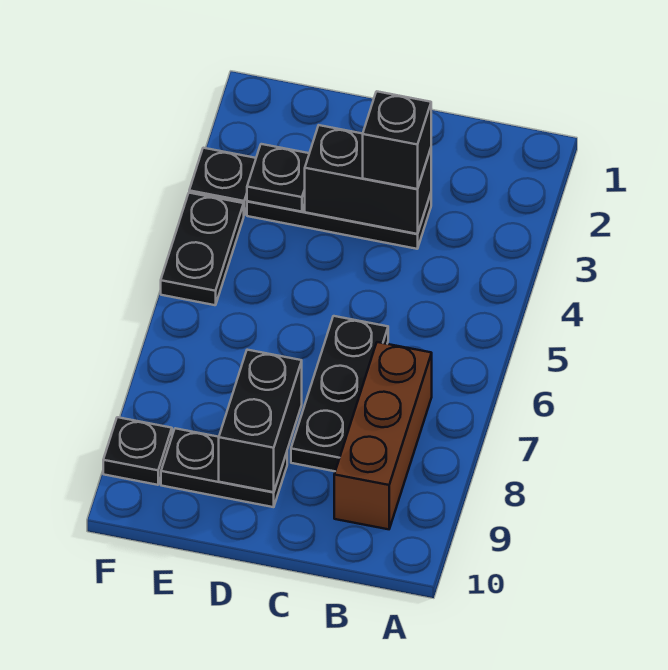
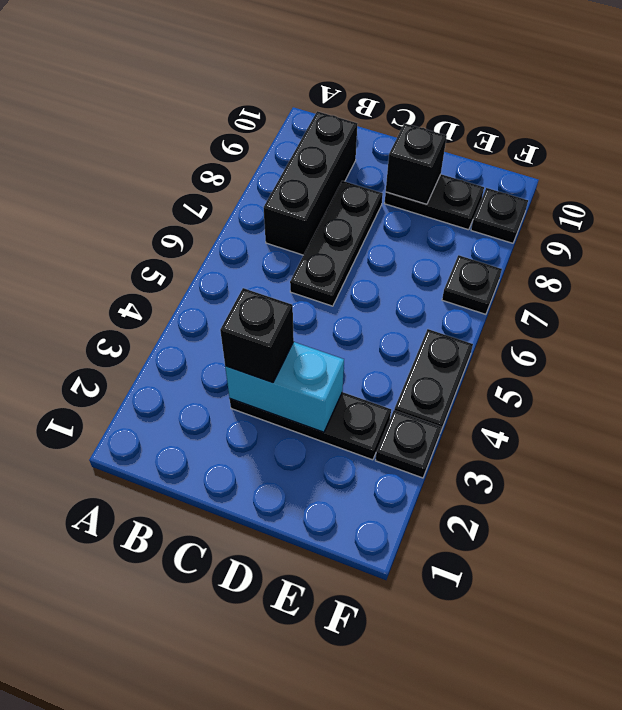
brown brick B7:B9 level 1 -> black brick B7:B9 level 1
black brick C3:D3 level 2 -> cyan brick C3:D3 level 2
black brick D8:D9 level 2 -> black brick D9 level 2
black plate E3 level 2 -> black plate F7 level 1

